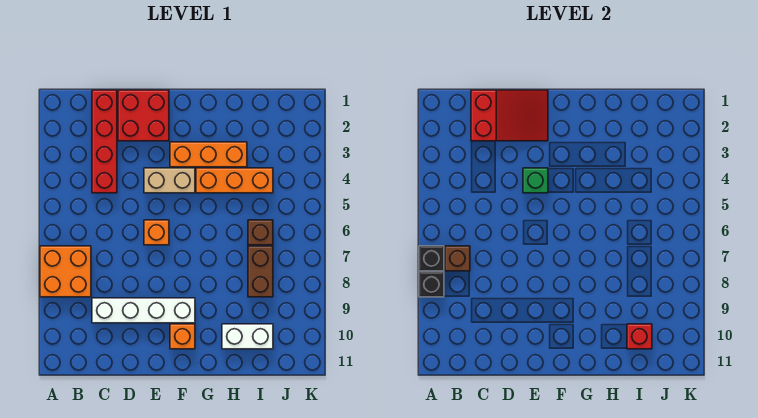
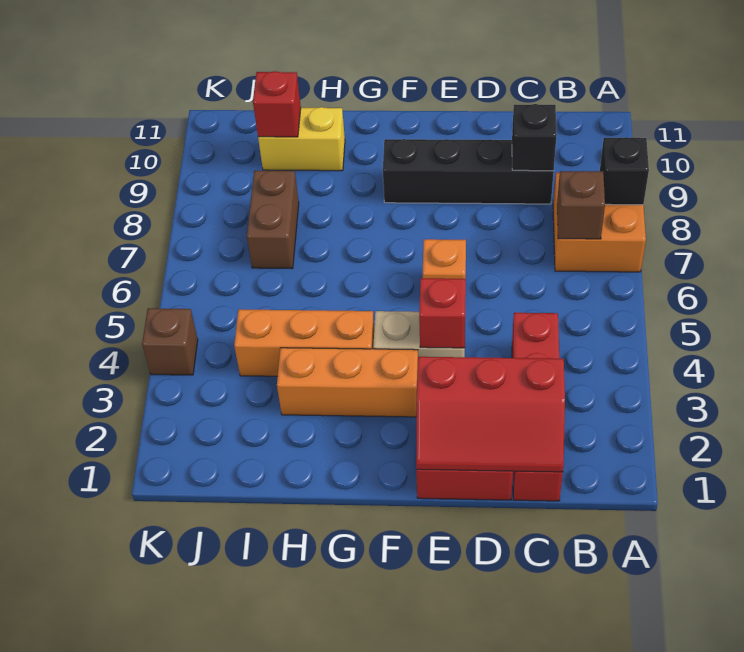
black brick A7 level 2 -> black brick C9 level 2
red slope C1:E2 level 2 top C -> red slope C1:E2 level 2 top 2
white brick C9:F9 level 1 -> black brick C9:F9 level 1
green brick E4 level 2 -> red brick E4 level 2
orange brick F10 level 1 -> none
white brick H10:I10 level 1 -> yellow brick H10:I10 level 1
brown brick I6 level 1 -> brown brick K4 level 1

